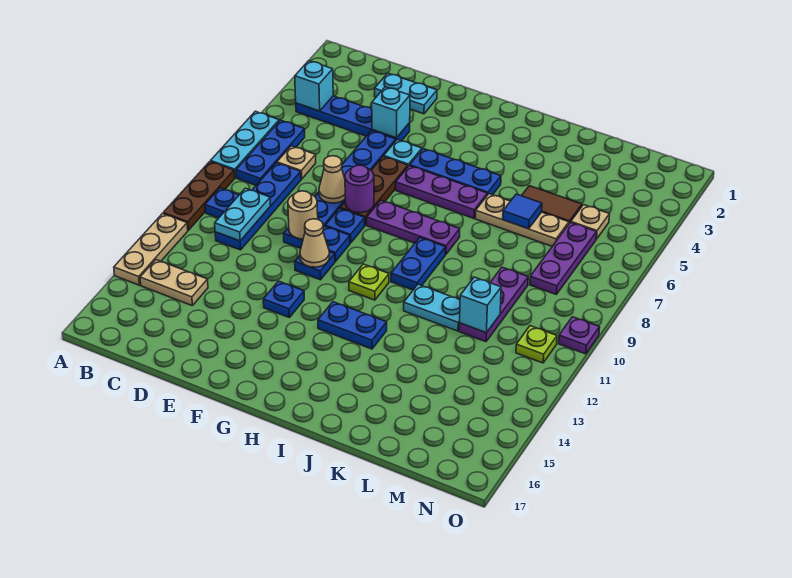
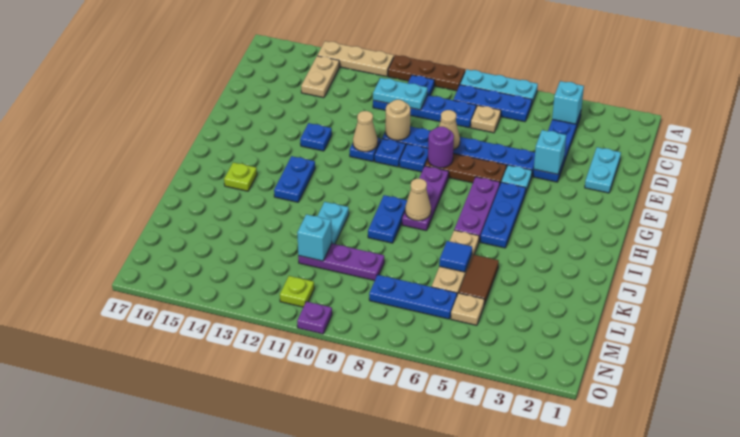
lime plate H11 level 1 -> lime plate I15 level 1
none -> tan cone I8 level 2
blue plate I9:I10 level 1 -> blue plate I9:J9 level 1
purple plate M6:M8 level 1 -> blue plate M6:M8 level 1

